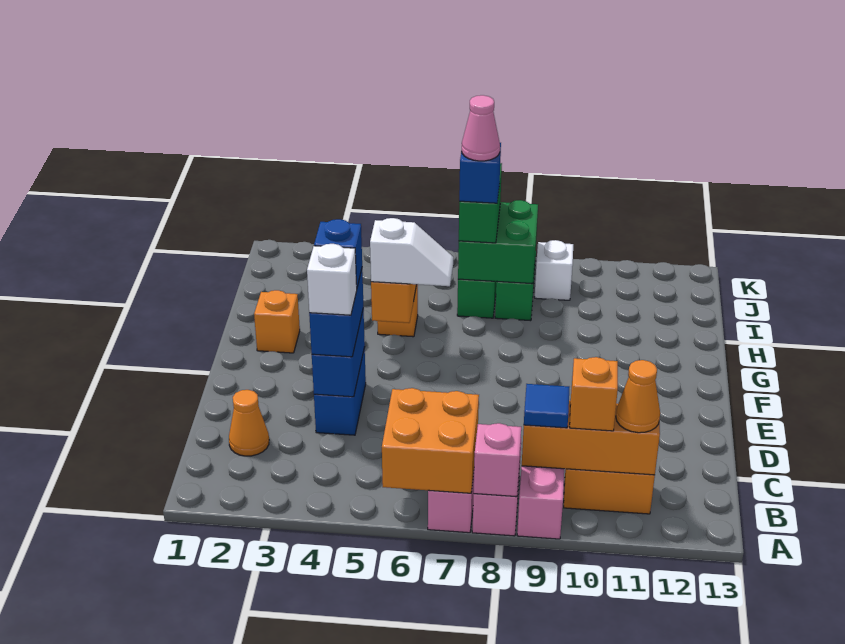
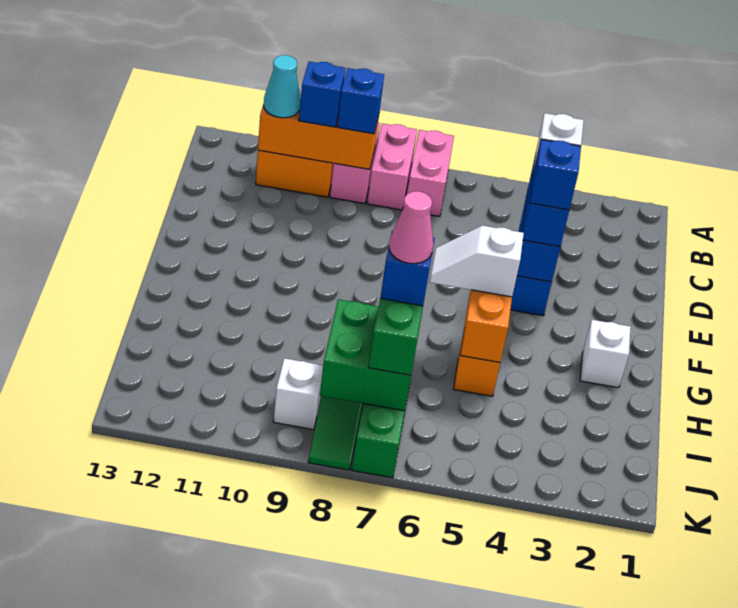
orange brick A6:B7 level 2 -> none
pink brick A8 level 2 -> none
blue tile B9 level 3 -> blue brick B9 level 3
orange brick B10 level 3 -> blue brick B10 level 3
orange cone B11 level 3 -> cyan cone B11 level 3
orange cone C2 level 1 -> none
orange brick G2 level 1 -> white brick G2 level 1

